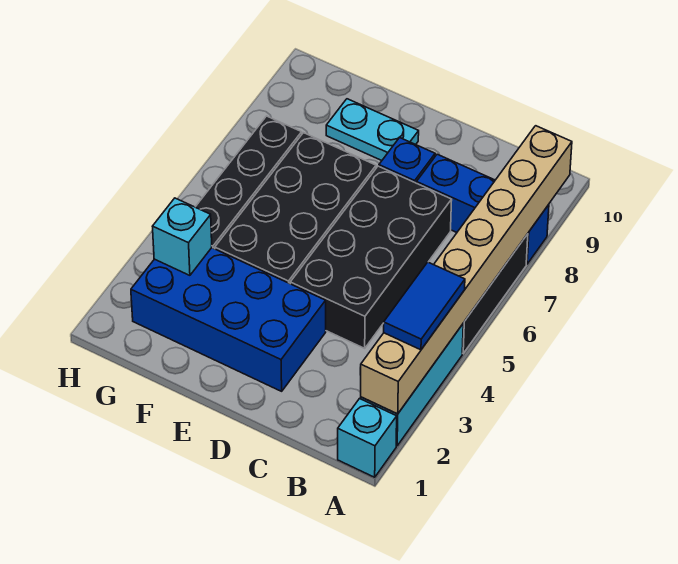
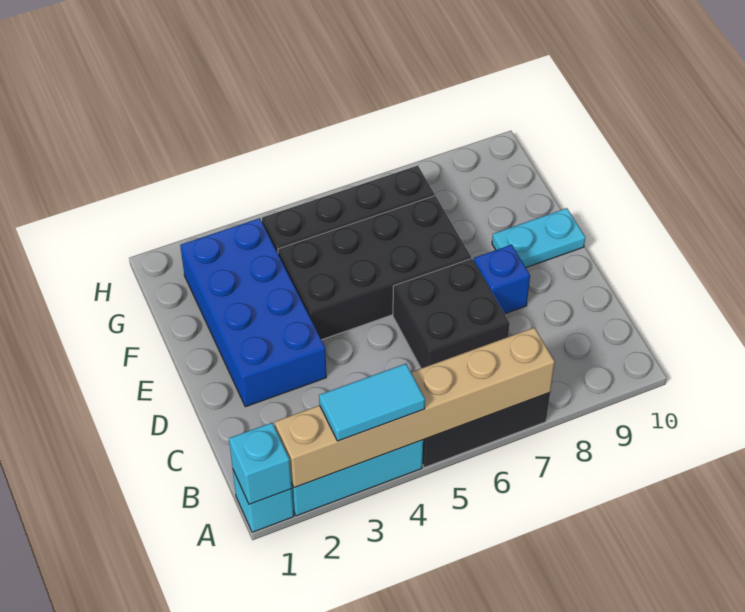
tan brick A2:A9 level 2 -> tan brick A2:A7 level 2
blue tile A3:A4 level 3 -> cyan tile A3:A4 level 3
blue brick A8:C8 level 1 -> none
black brick C4:D7 level 1 -> black brick C6:D7 level 1
cyan plate E9:F9 level 1 -> cyan plate E9:E10 level 1
cyan brick G3 level 2 -> cyan brick A1 level 2

